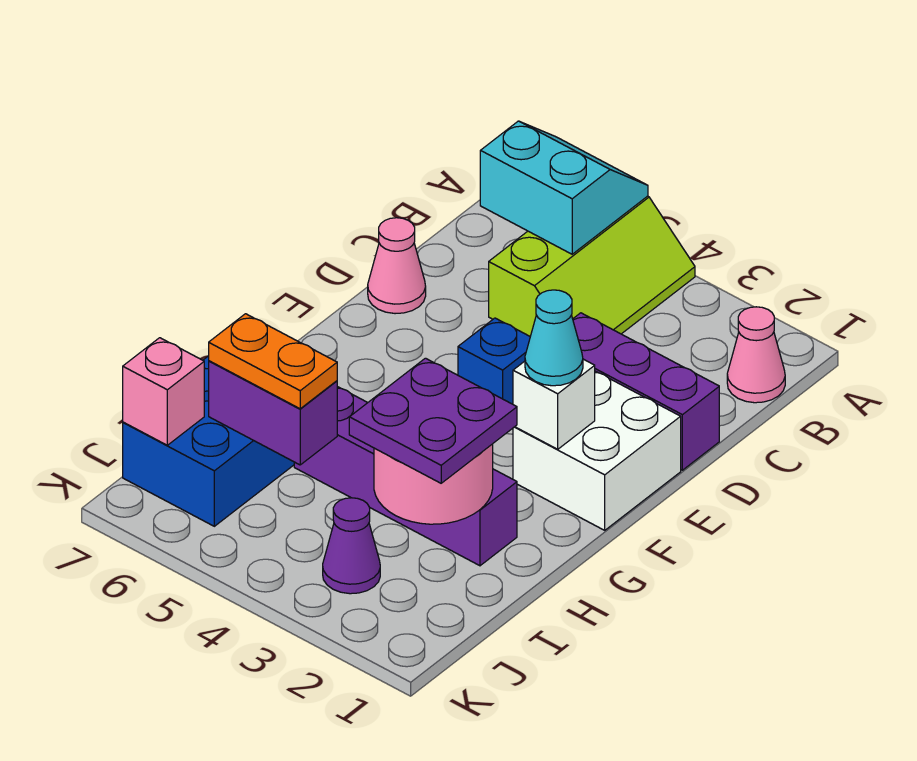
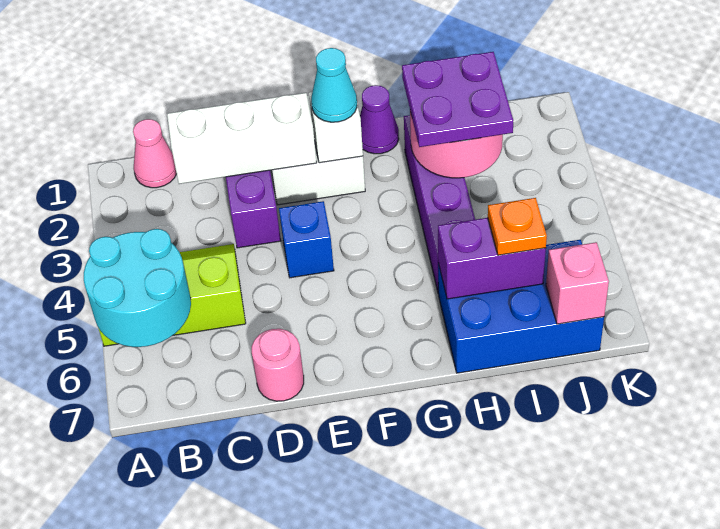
cyan slope A5:B6 level 2 top B -> cyan round brick A5:B6 level 2
none -> white brick C2:E2 level 2
pink cone D7 level 1 -> pink round brick D7 level 1
purple brick I5:I6 level 2 -> purple brick H6:I6 level 2
orange plate I5:I6 level 3 -> orange plate I6 level 3
purple cone J3 level 1 -> purple cone G1 level 1

